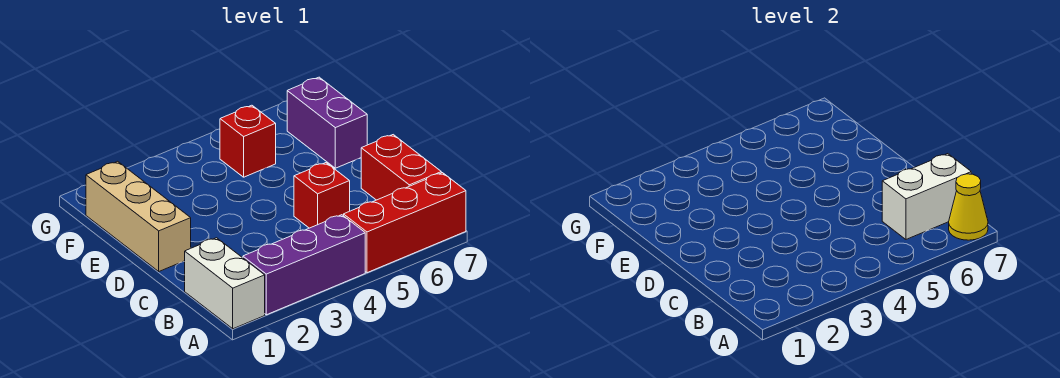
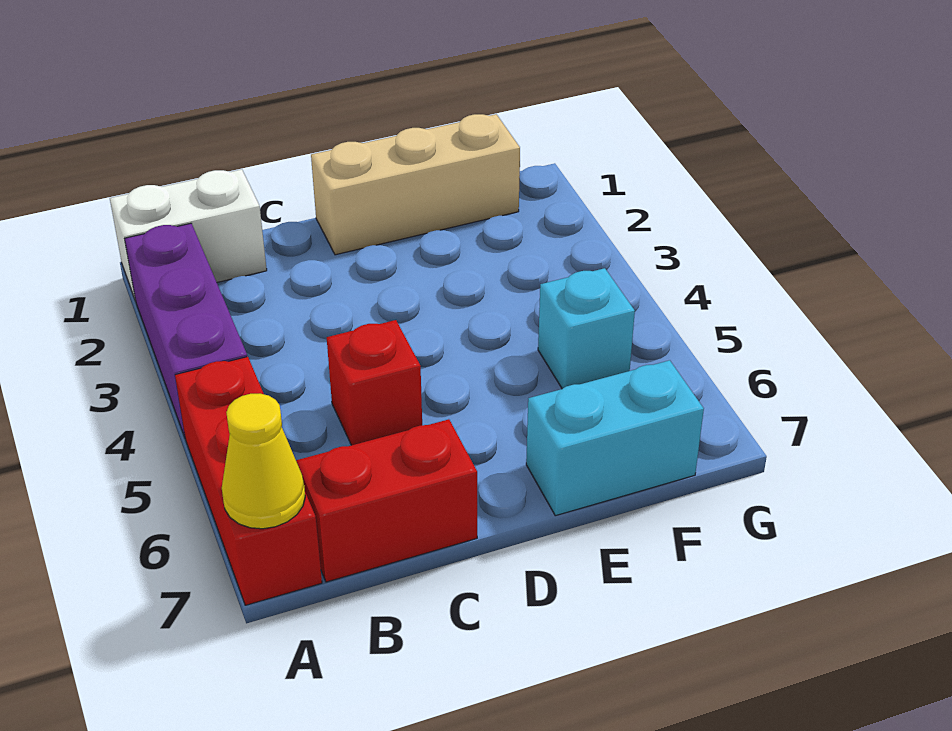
white brick B6:B7 level 2 -> none
purple brick E7:F7 level 1 -> cyan brick E7:F7 level 1
red brick F5 level 1 -> cyan brick F5 level 1

